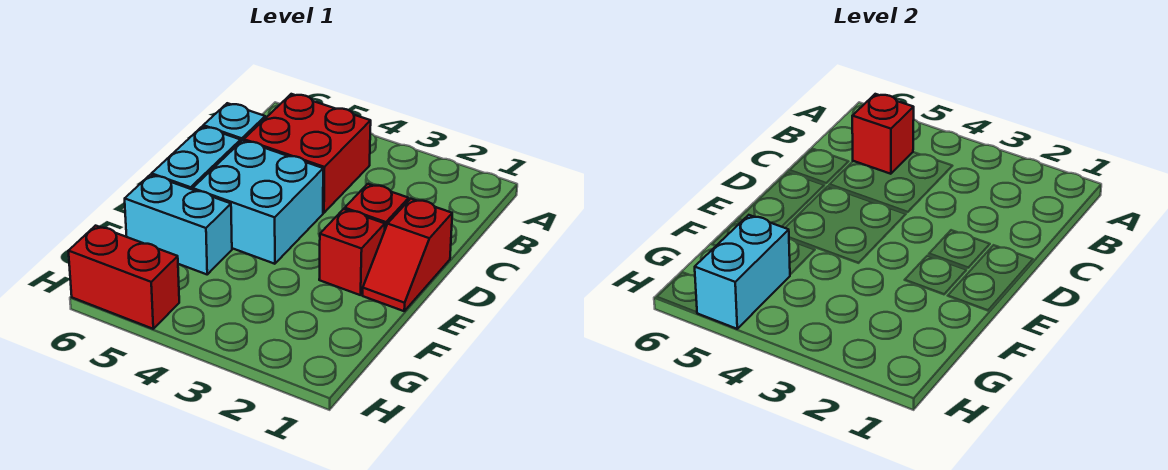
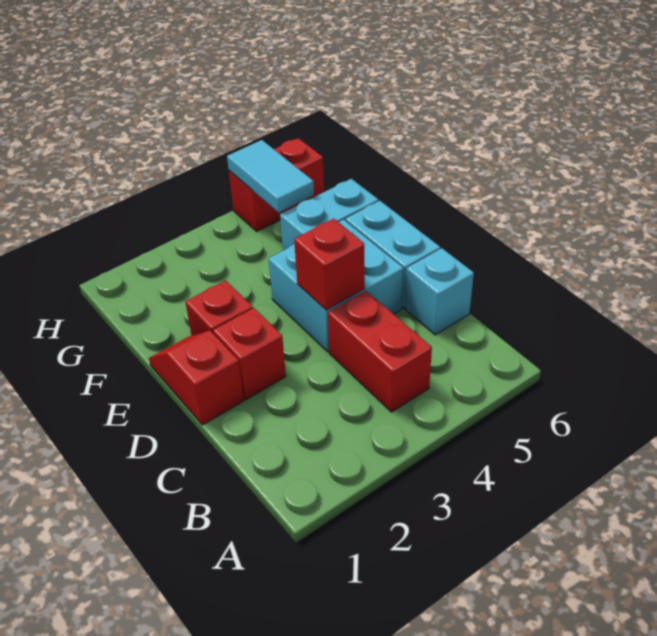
red brick B4:C5 level 1 -> red brick B4:C4 level 1
red brick B5 level 2 -> red brick D4 level 2
cyan brick G5:H5 level 2 -> cyan tile G5:H5 level 2

